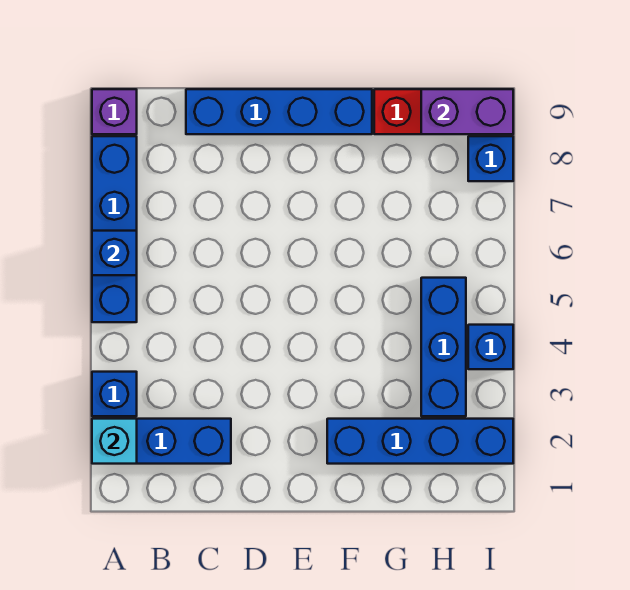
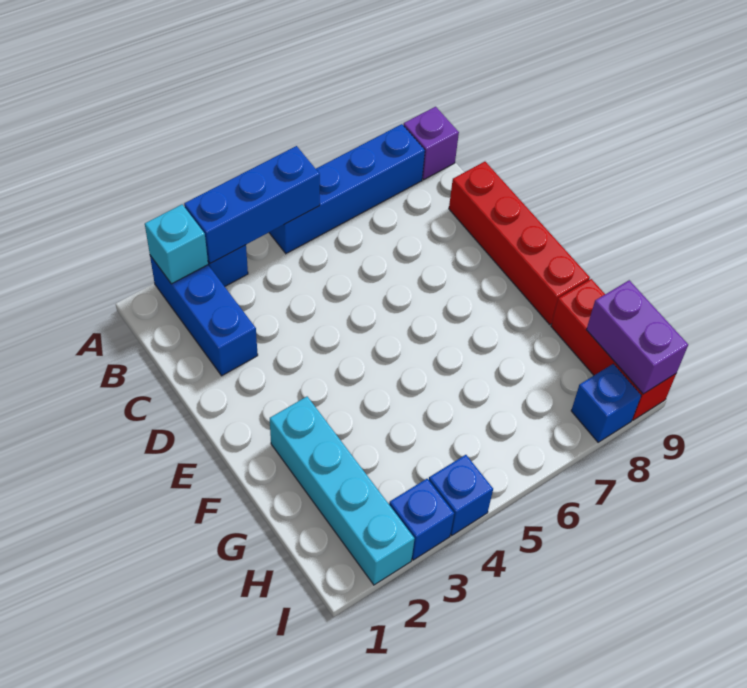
blue brick A6 level 2 -> blue brick I3 level 1
blue brick C9:F9 level 1 -> red brick C9:F9 level 1
blue brick F2:I2 level 1 -> cyan brick F2:I2 level 1
blue brick H3:H5 level 1 -> blue brick A3:A5 level 2

